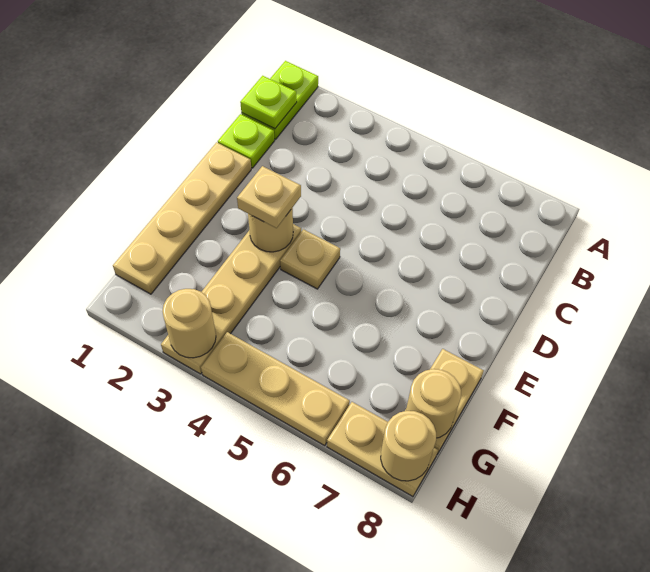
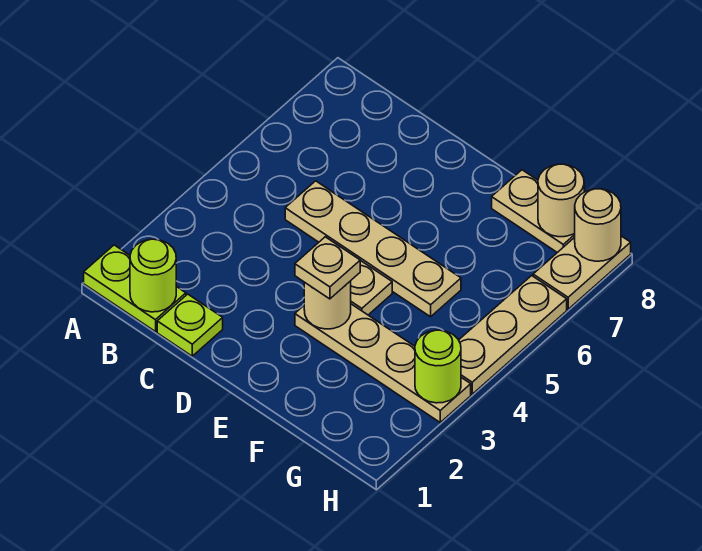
lime plate B1 level 2 -> lime round brick B1 level 2
tan plate D1:G1 level 1 -> tan plate C5:F5 level 1
tan round brick H3 level 2 -> lime round brick H3 level 2

